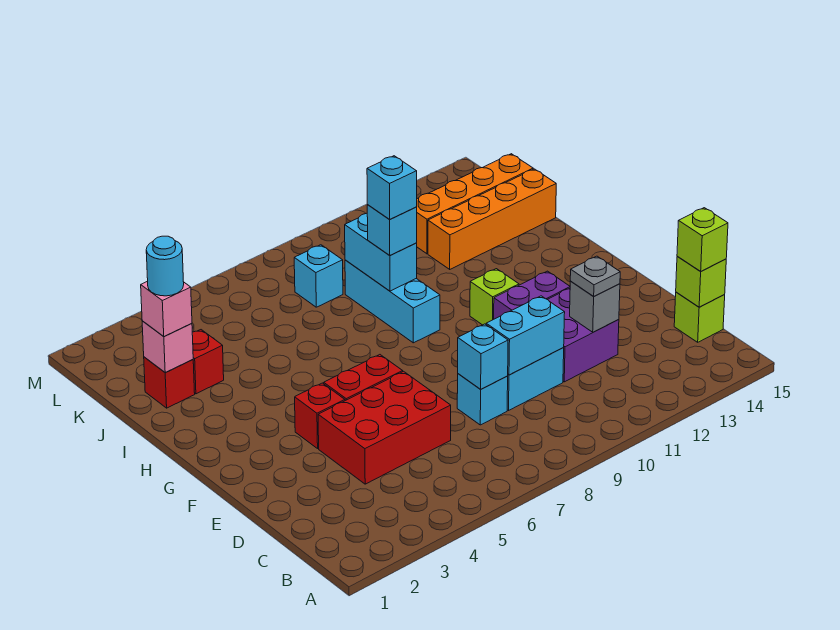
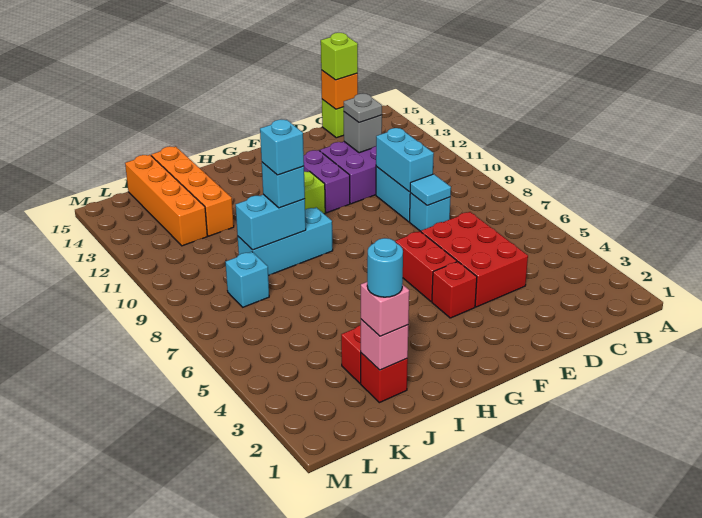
lime brick C15 level 2 -> orange brick C15 level 2
cyan brick D8 level 2 -> cyan tile D8 level 2

